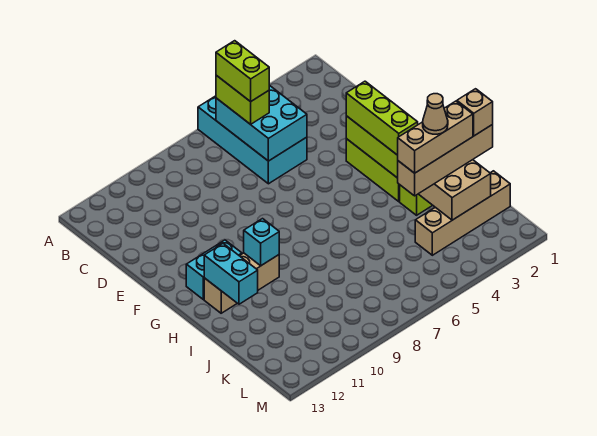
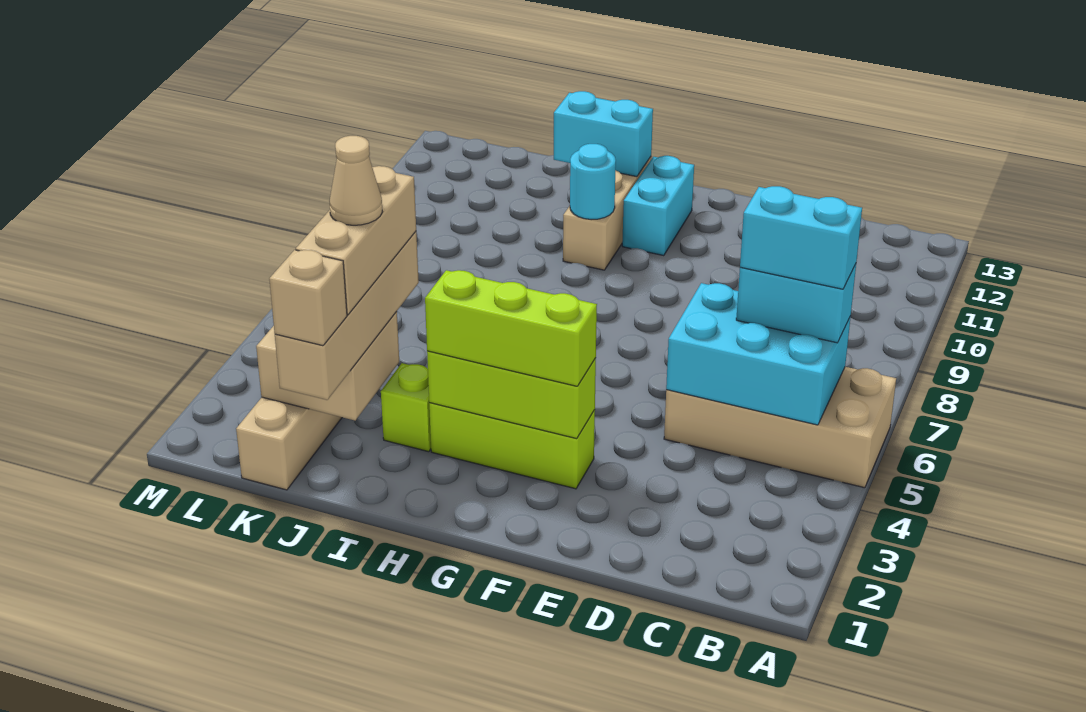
cyan brick A5:D6 level 1 -> tan brick A5:D6 level 1
lime brick B6:C6 level 3 -> cyan brick B6:C6 level 3
lime brick B6:C6 level 4 -> cyan brick B6:C6 level 4
cyan brick H10 level 2 -> cyan round brick H10 level 2

